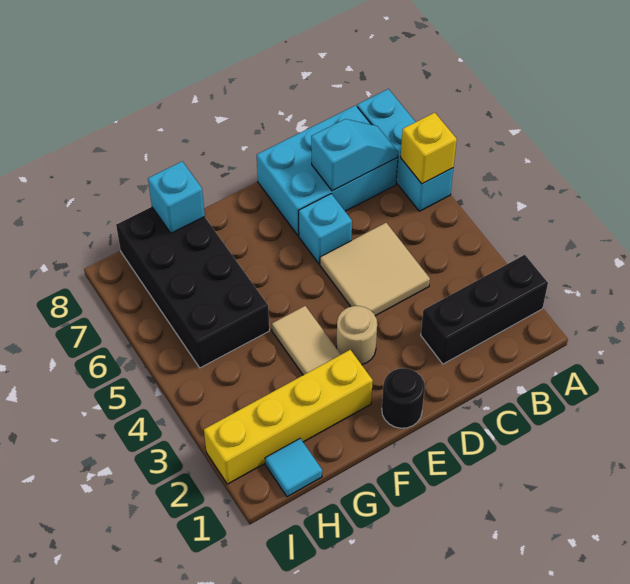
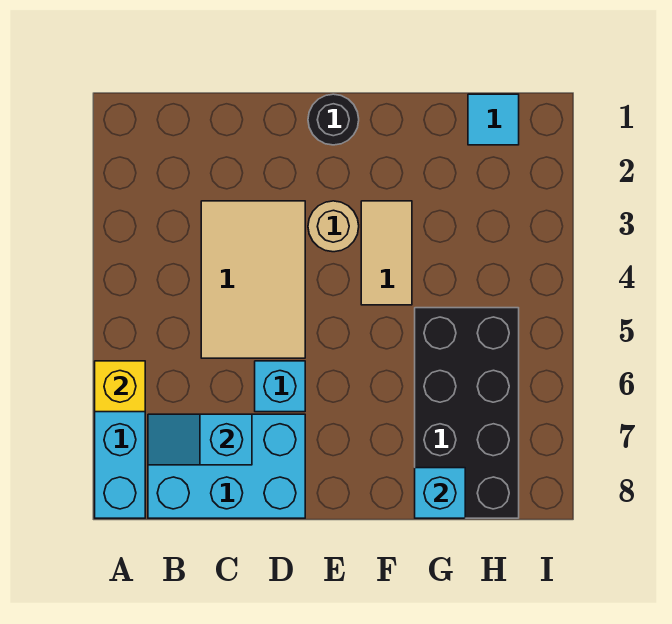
black brick A2:C2 level 1 -> none
tan tile C4:D5 level 1 -> tan tile C3:D5 level 1
yellow brick F2:I2 level 1 -> none

